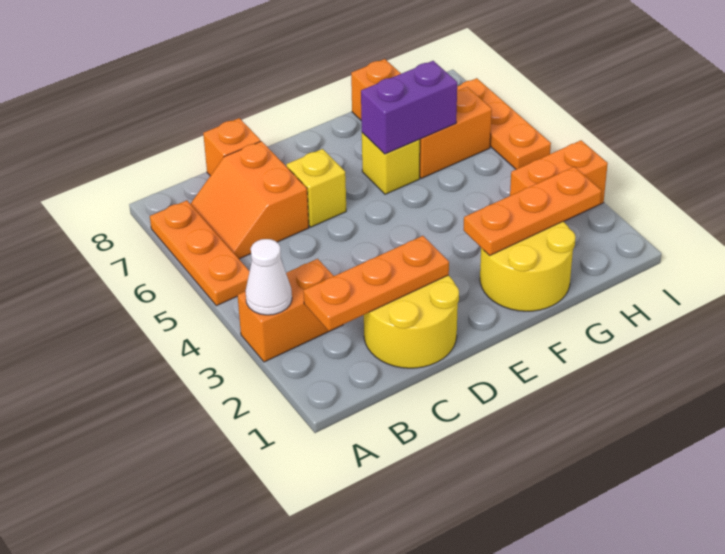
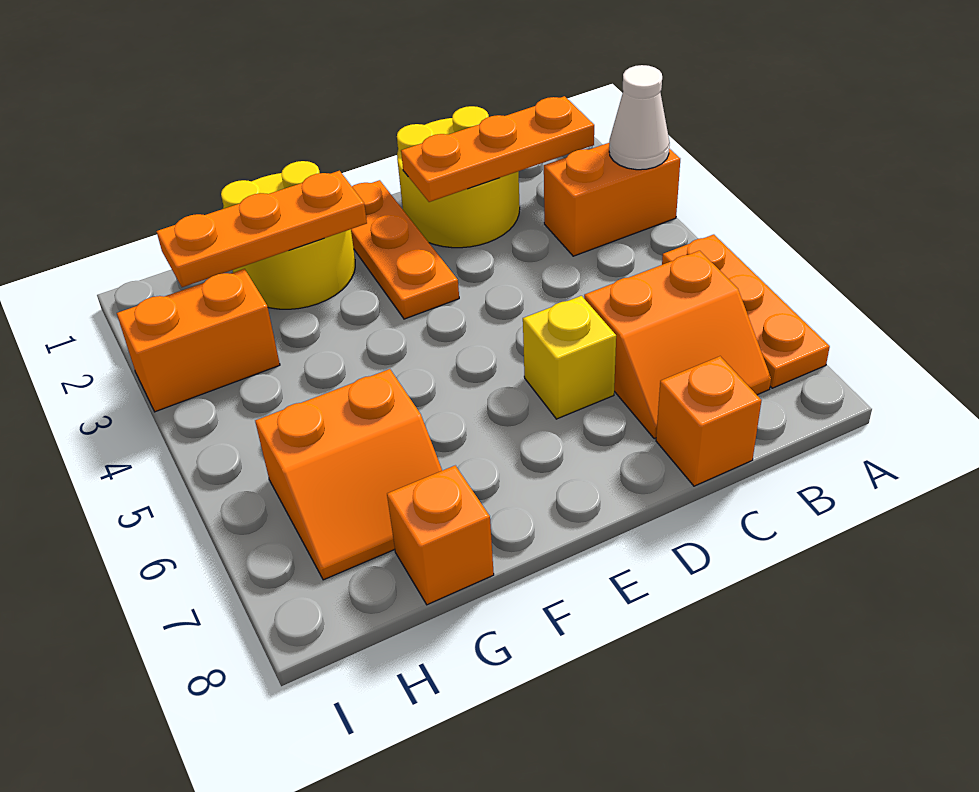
orange slope B6:C7 level 1 top C -> orange slope B6:C7 level 1 top 6
yellow brick F6 level 1 -> none
purple brick F6:G6 level 2 -> none
orange plate I5:I7 level 1 -> orange plate E1:E3 level 1

